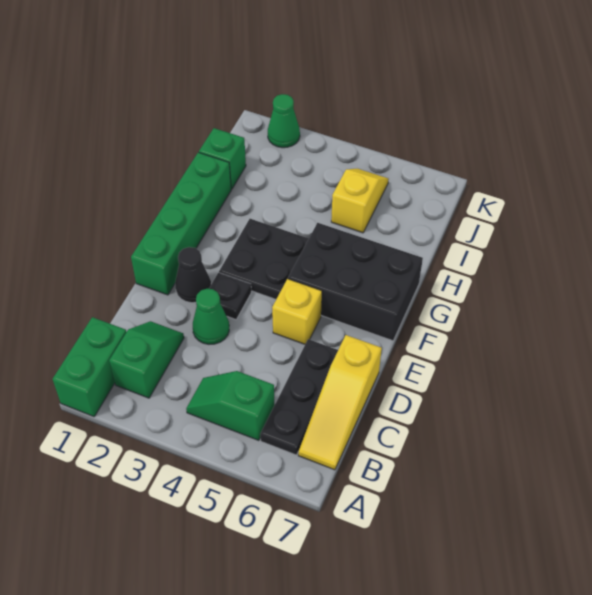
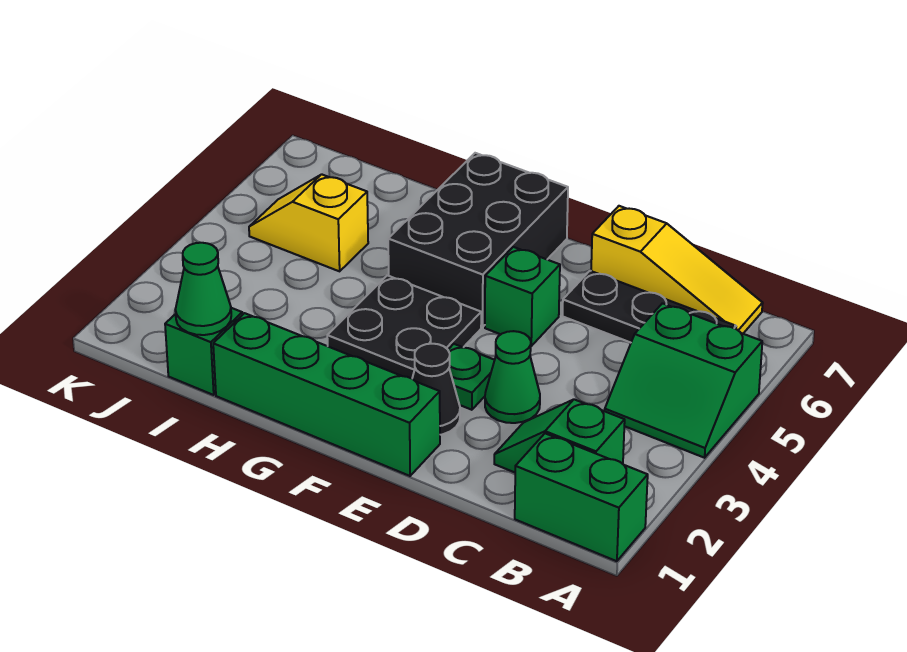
green slope B4:B5 level 1 top 5 -> green slope A4:B5 level 1 top 5
black plate E3 level 1 -> green plate E3 level 1
yellow brick E5 level 1 -> green brick E5 level 1
green cone K2 level 1 -> green cone I1 level 2

